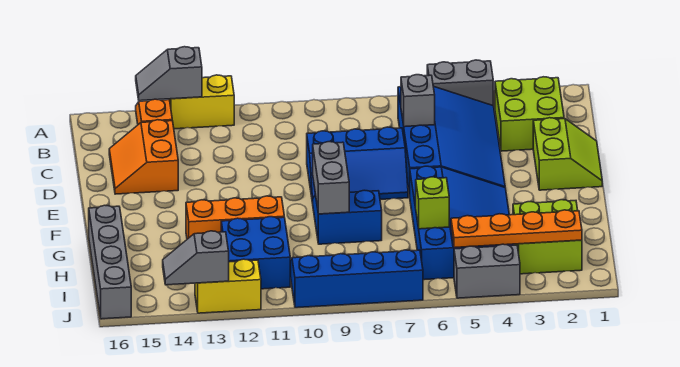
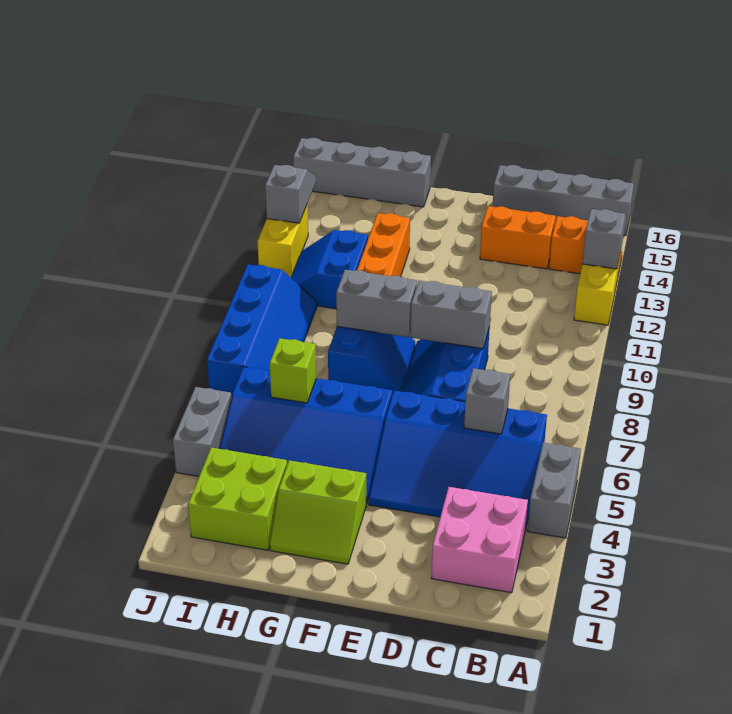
none -> grey brick A16:D16 level 1
lime brick B2:C3 level 1 -> pink brick B2:C3 level 1
lime slope D1:E2 level 1 top 2 -> lime slope F2:G3 level 1 top 3
none -> grey brick D9:E9 level 2
blue brick H11:I12 level 1 -> blue slope H11:I12 level 1 top H
orange plate I2:I5 level 2 -> none

